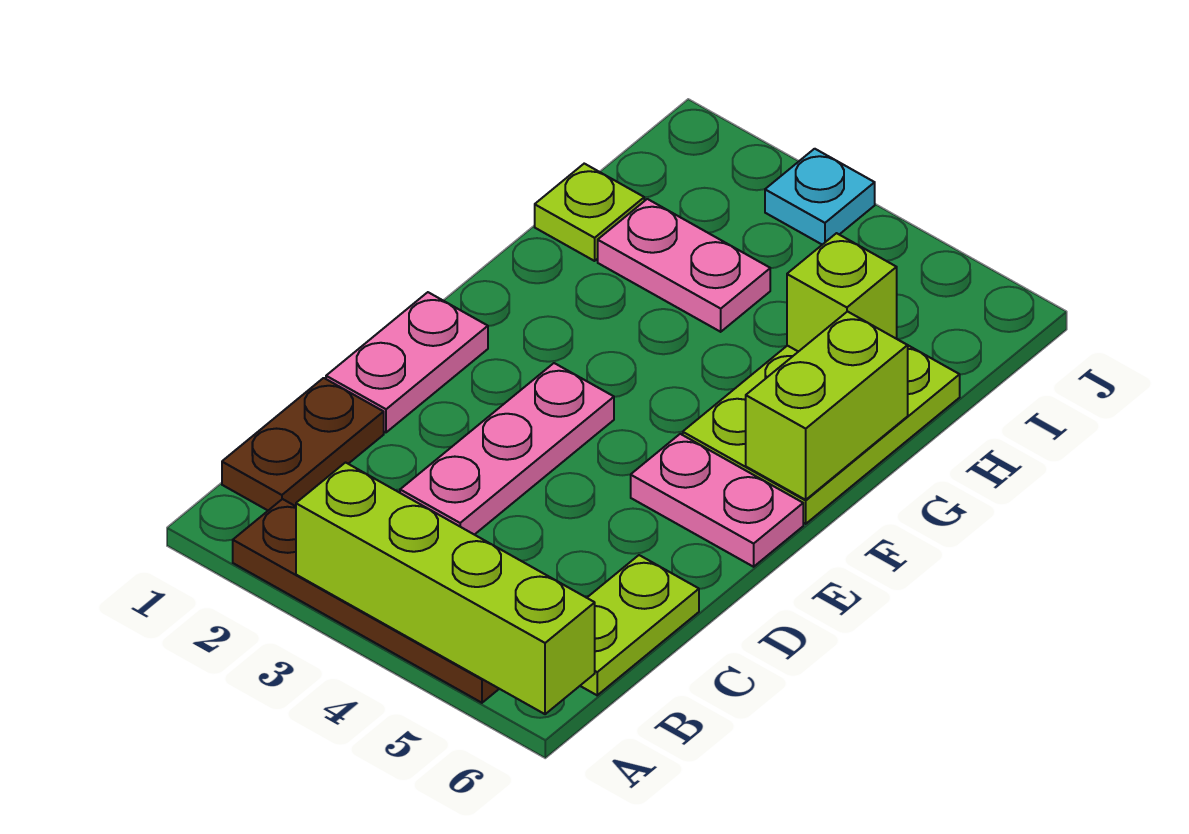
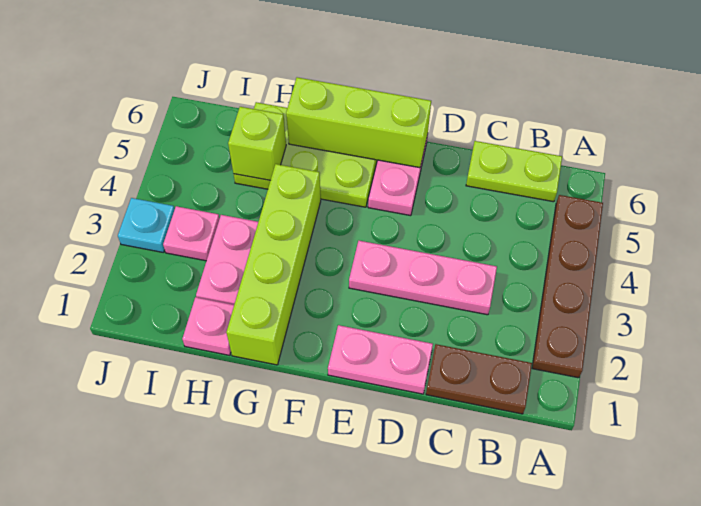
lime brick A3:A6 level 2 -> lime brick G1:G4 level 1
lime brick F6:G6 level 2 -> lime brick E6:G6 level 2
lime plate H1 level 1 -> pink plate H1 level 1
none -> pink plate I3 level 1

